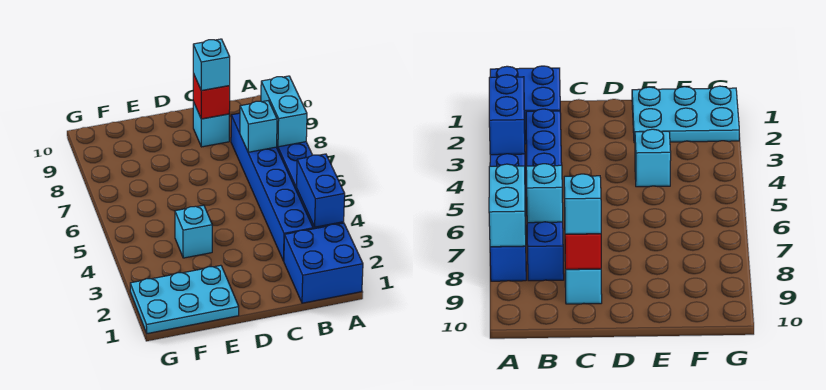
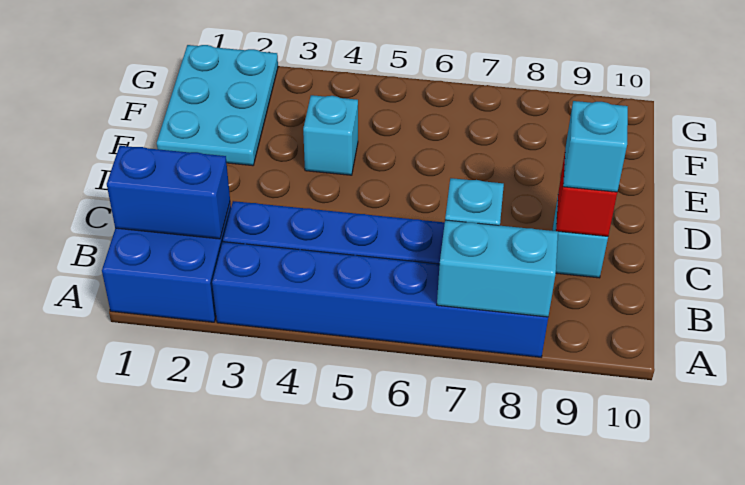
blue brick A3:A4 level 2 -> blue brick B1:B2 level 2

